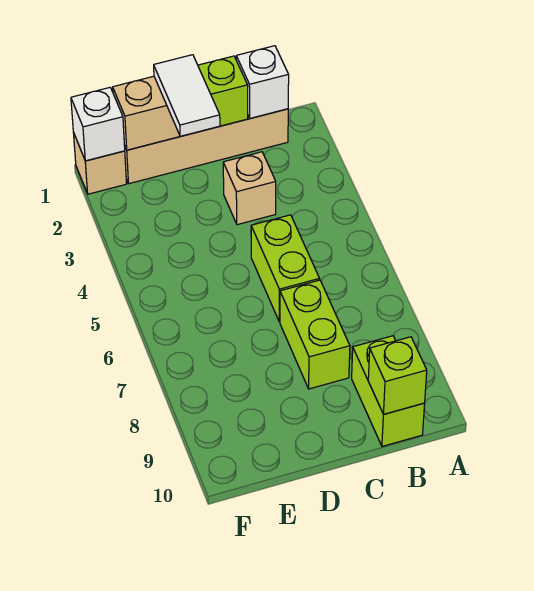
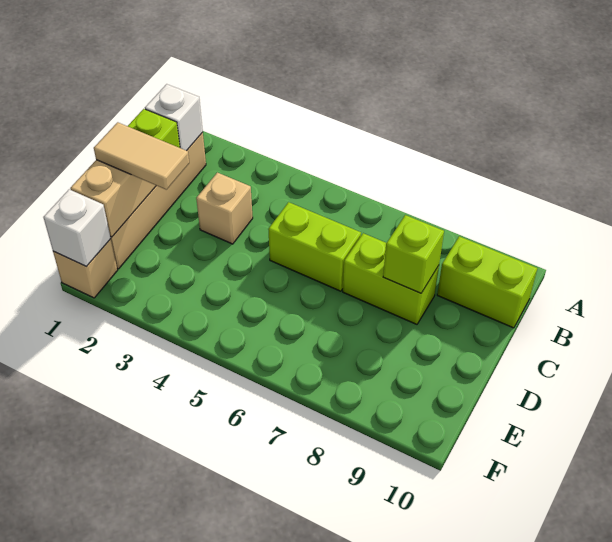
lime brick B10 level 2 -> lime brick C8 level 2
white tile D1:D2 level 3 -> tan tile D1:D2 level 3

